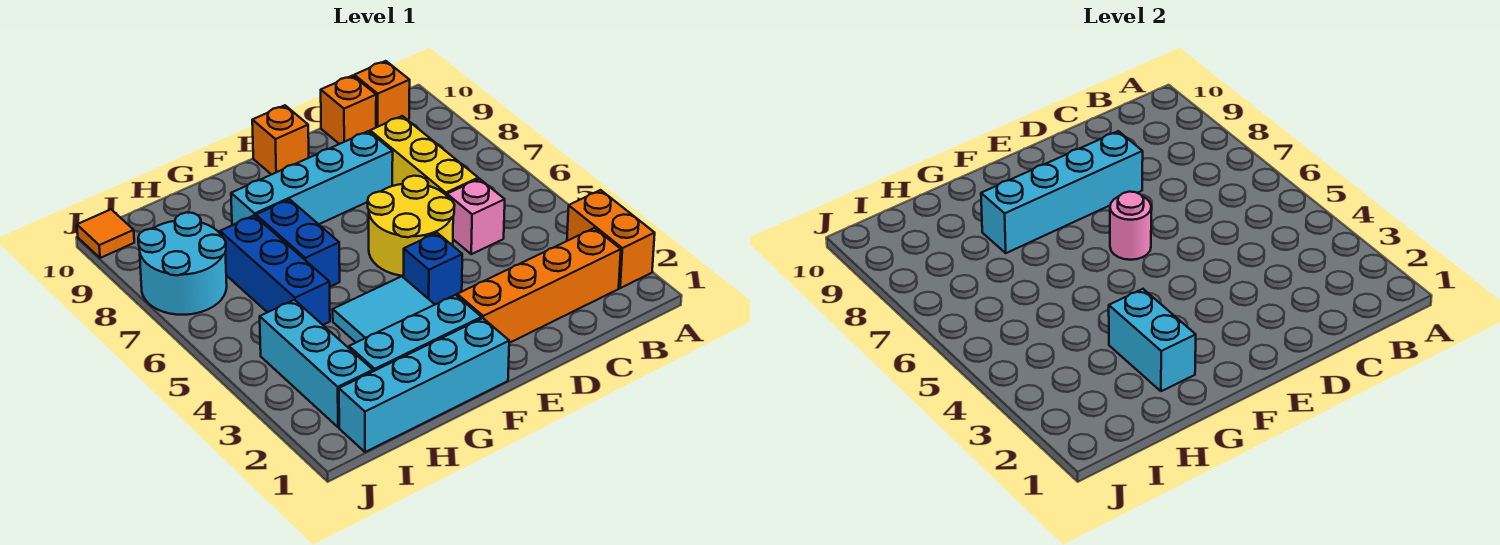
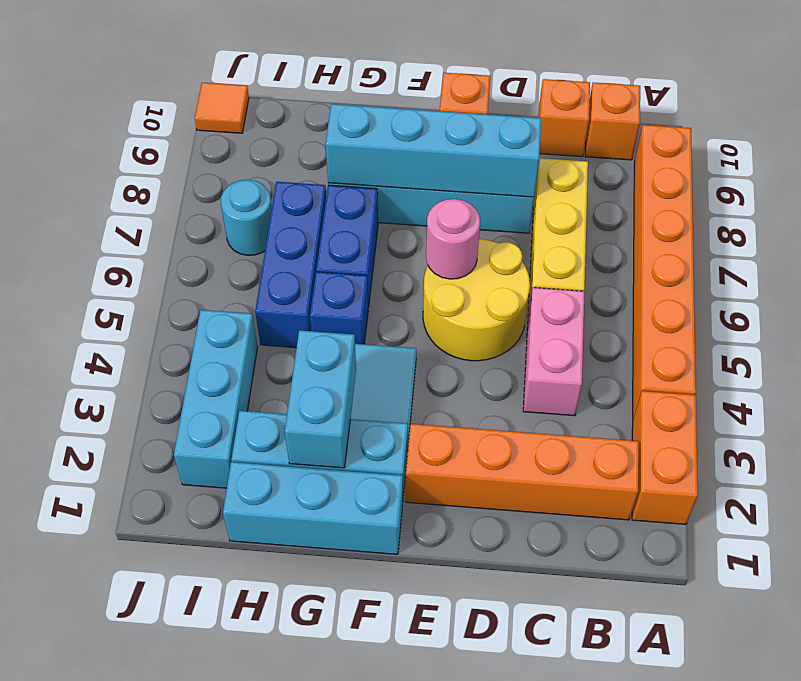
none -> orange brick A4:A9 level 1
pink brick C5 level 1 -> pink brick C4:C5 level 1
blue brick E4 level 1 -> blue brick G5 level 1
cyan brick F1:I1 level 1 -> cyan brick F1:H1 level 1
cyan round brick I7:J8 level 1 -> cyan round brick I7 level 1

